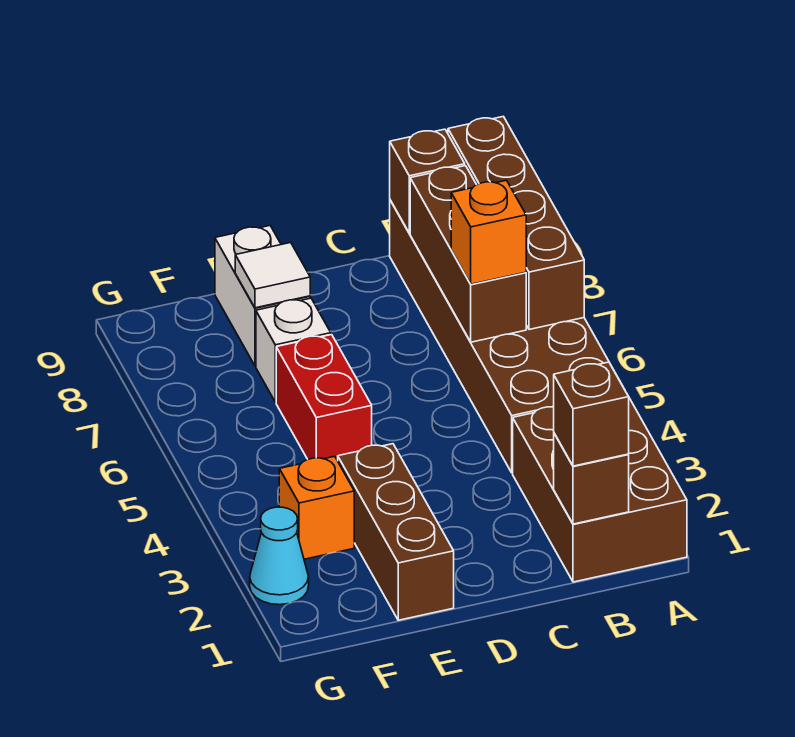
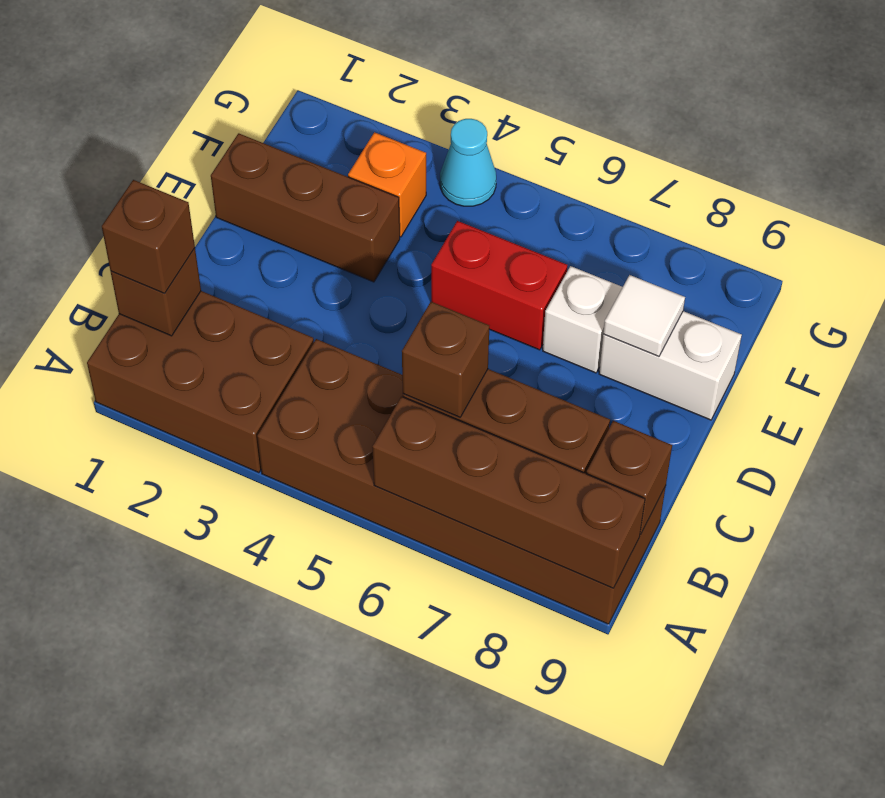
orange brick B6 level 3 -> brown brick B6 level 3
cyan cone G2 level 1 -> cyan cone G4 level 1

